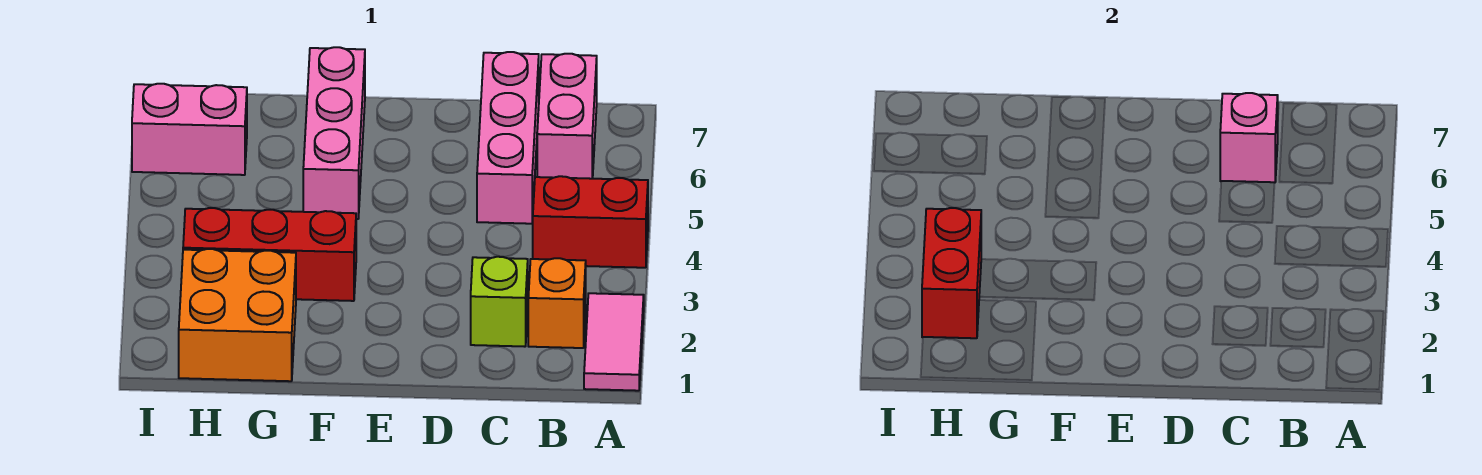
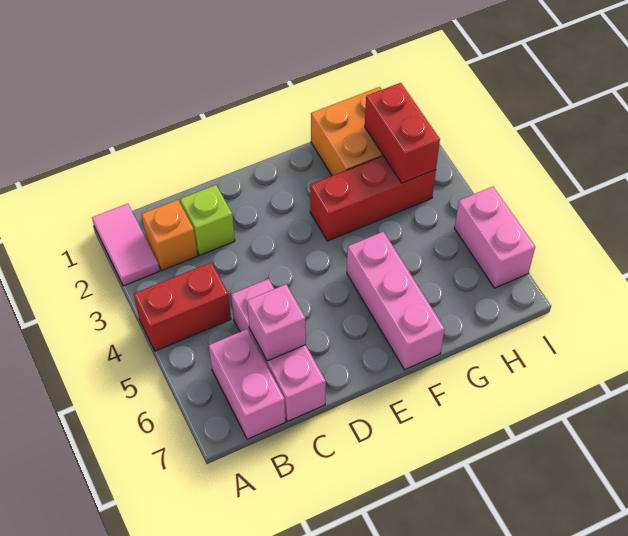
pink brick H6:I6 level 1 -> pink brick I5:I6 level 1

